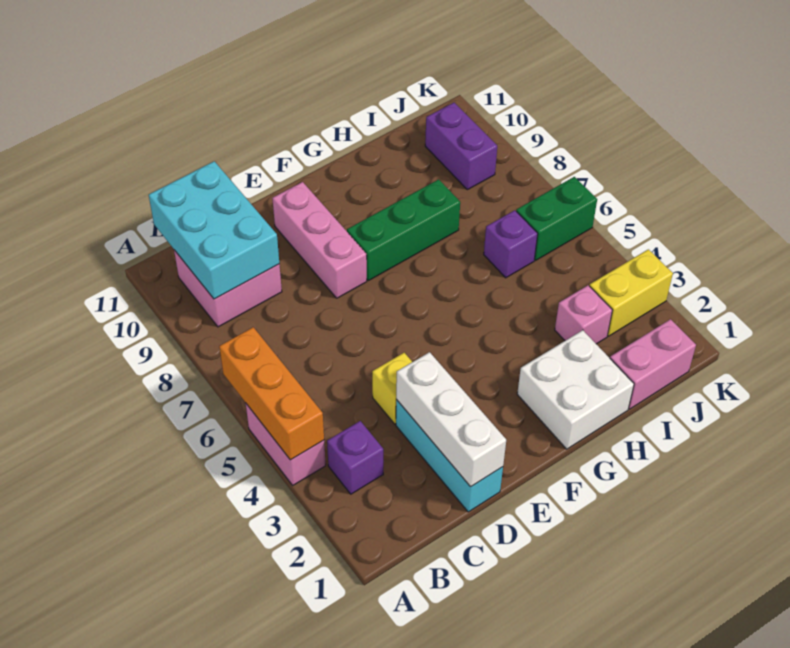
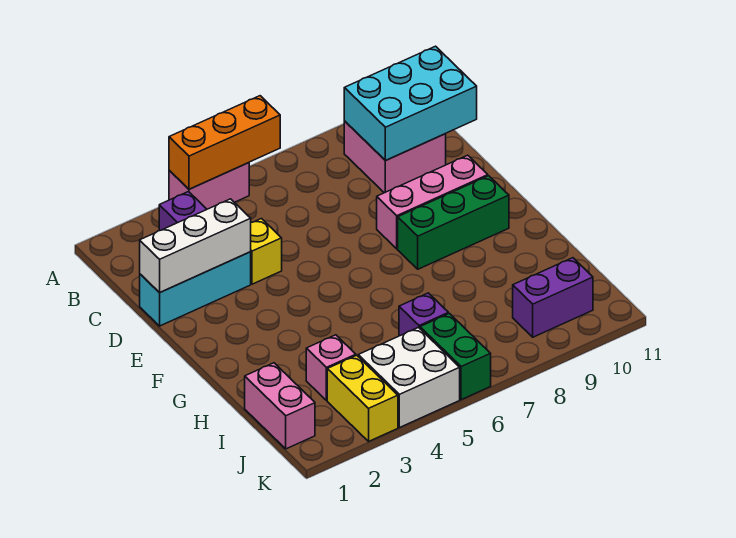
green brick F8:H8 level 1 -> green brick F8:F10 level 1
white brick G1:H2 level 1 -> white brick J4:K5 level 1

